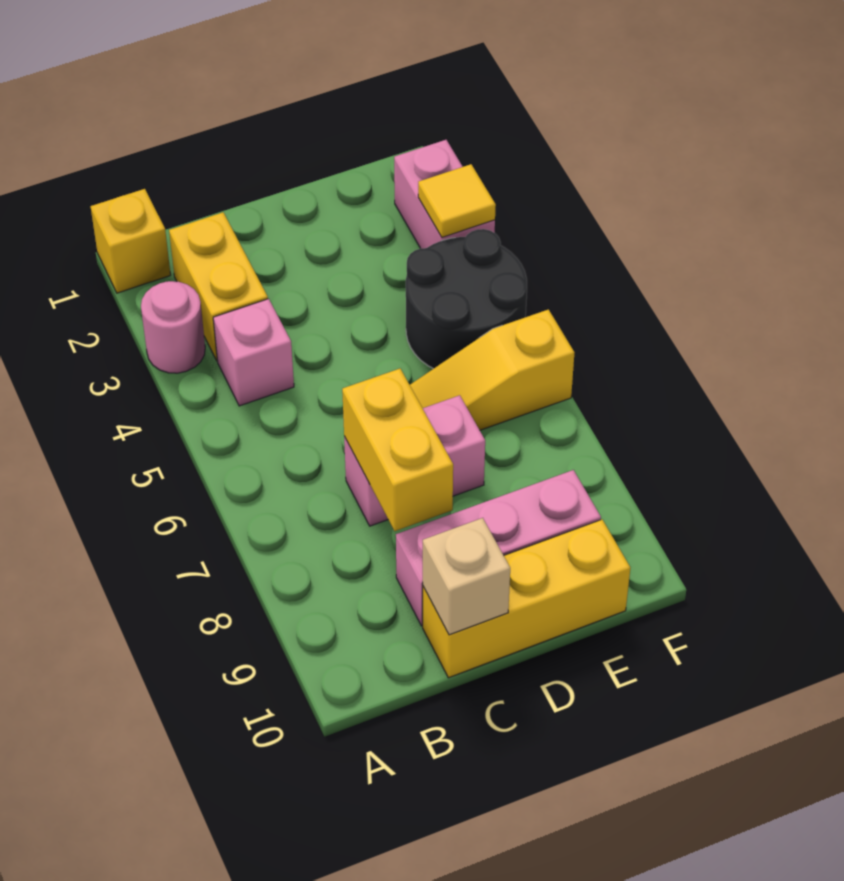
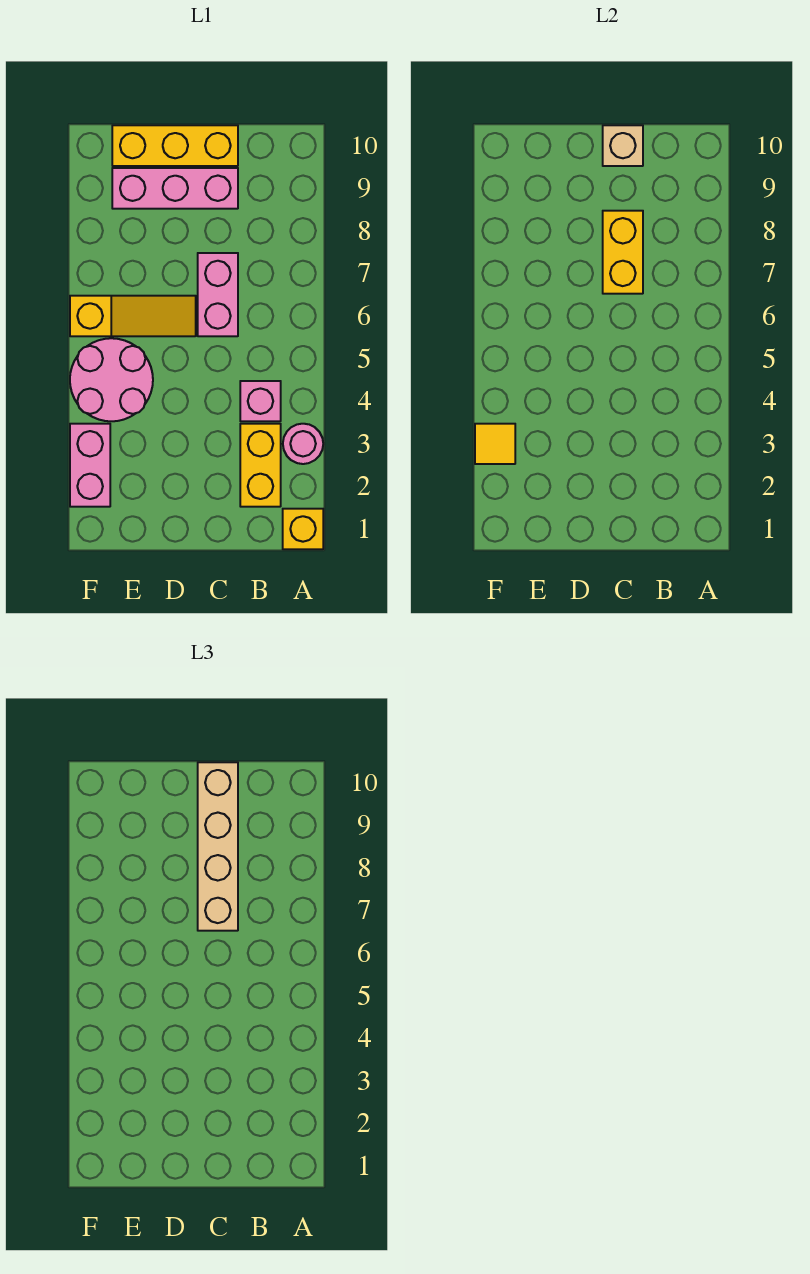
pink brick C7:D7 level 1 -> pink brick C6:C7 level 1
none -> tan brick C7:C10 level 3
black round brick E4:F5 level 1 -> pink round brick E4:F5 level 1

